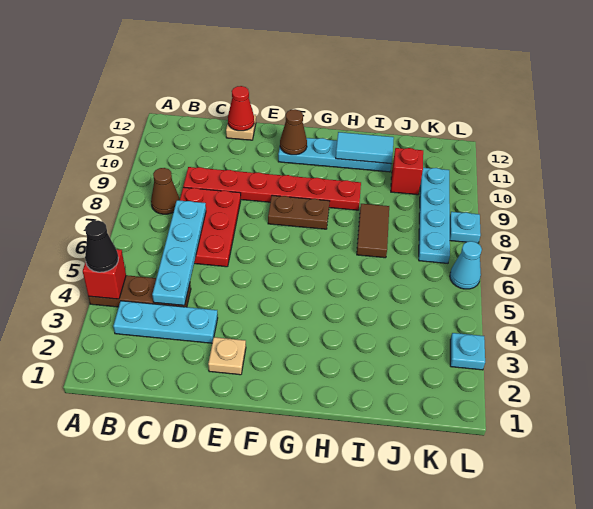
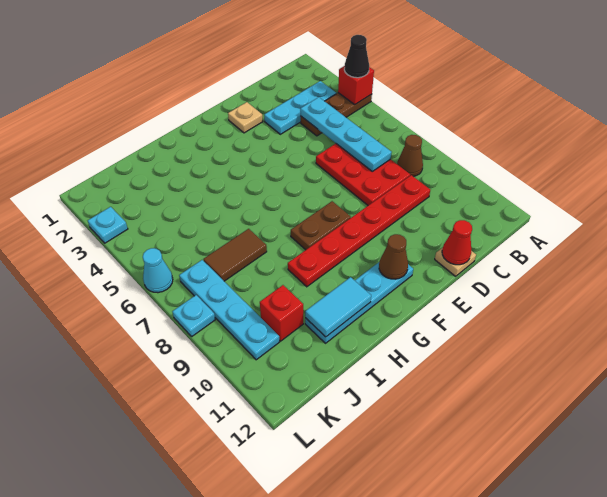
brown tile I7:I8 level 1 -> brown tile I7:J7 level 1

